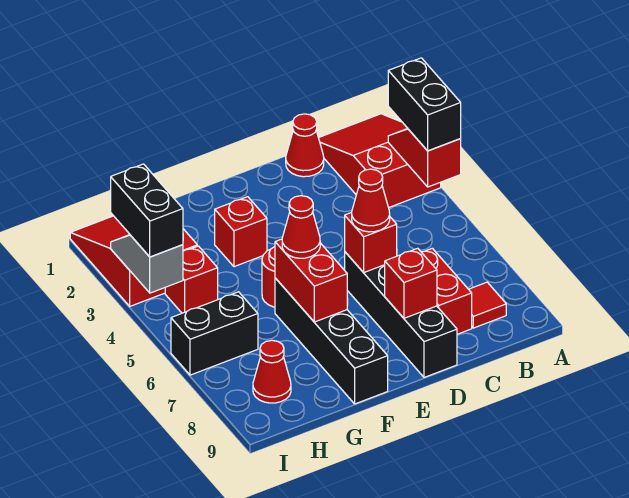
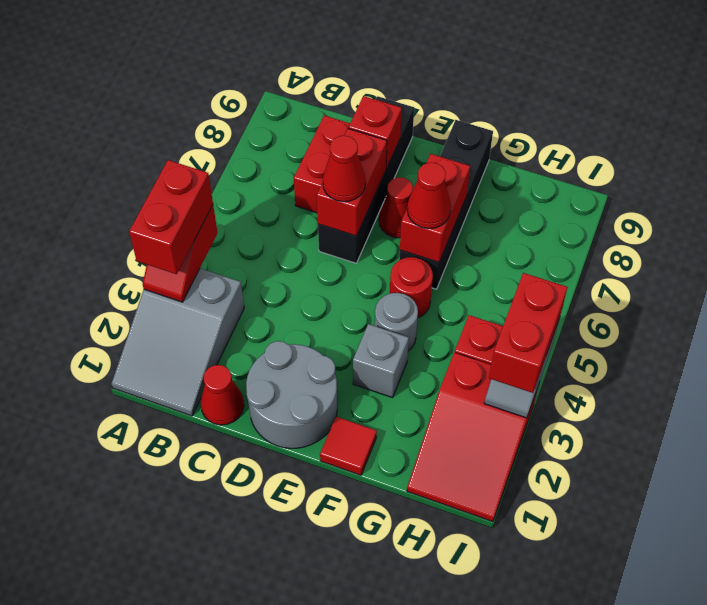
red slope A1:B3 level 1 top 3 -> grey slope A1:B3 level 1 top 3
black brick A3:A4 level 3 -> red brick A3:A4 level 3
red tile B8 level 1 -> red tile F1 level 1
none -> grey round brick D1:E2 level 1
red brick D6 level 2 -> red brick D6:D7 level 2
red brick F3 level 1 -> grey brick F3 level 1
none -> grey round brick F4 level 1
black brick H6:I6 level 1 -> none
red cone H8 level 1 -> red cone E7 level 1
black brick I3:I4 level 3 -> red brick I3:I4 level 3

